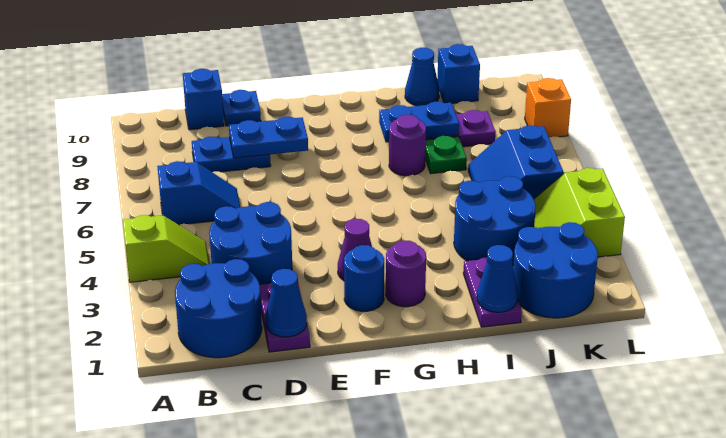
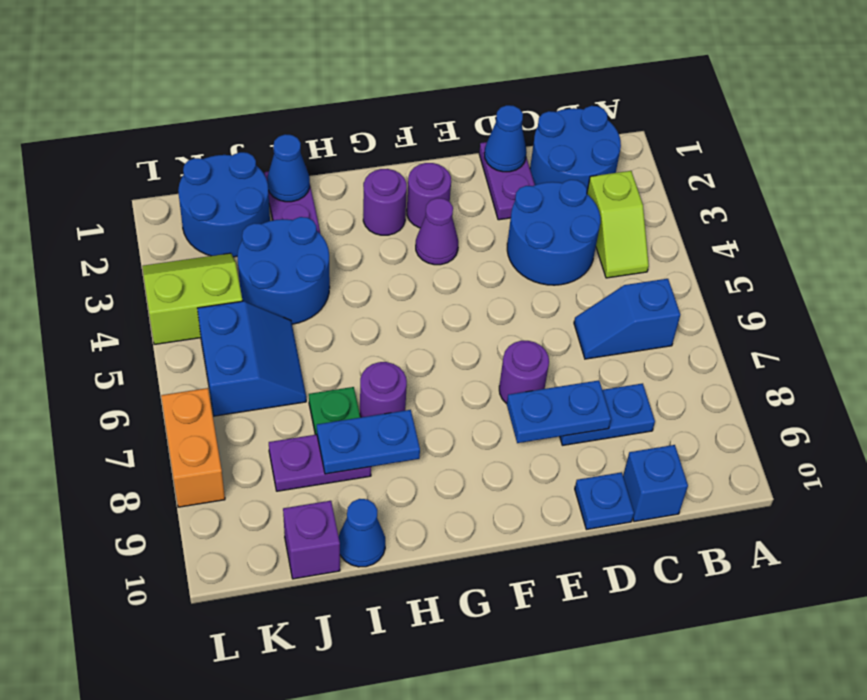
lime slope A4:B4 level 1 top A -> lime slope B3:B4 level 1 top 3
none -> purple round brick E7 level 1
blue round brick F2 level 1 -> purple round brick F2 level 1
blue brick J10 level 1 -> purple brick J10 level 1
lime slope K3:L4 level 1 top L -> lime slope K3:L4 level 1 top 4
orange brick L8 level 1 -> orange brick L7:L8 level 1

